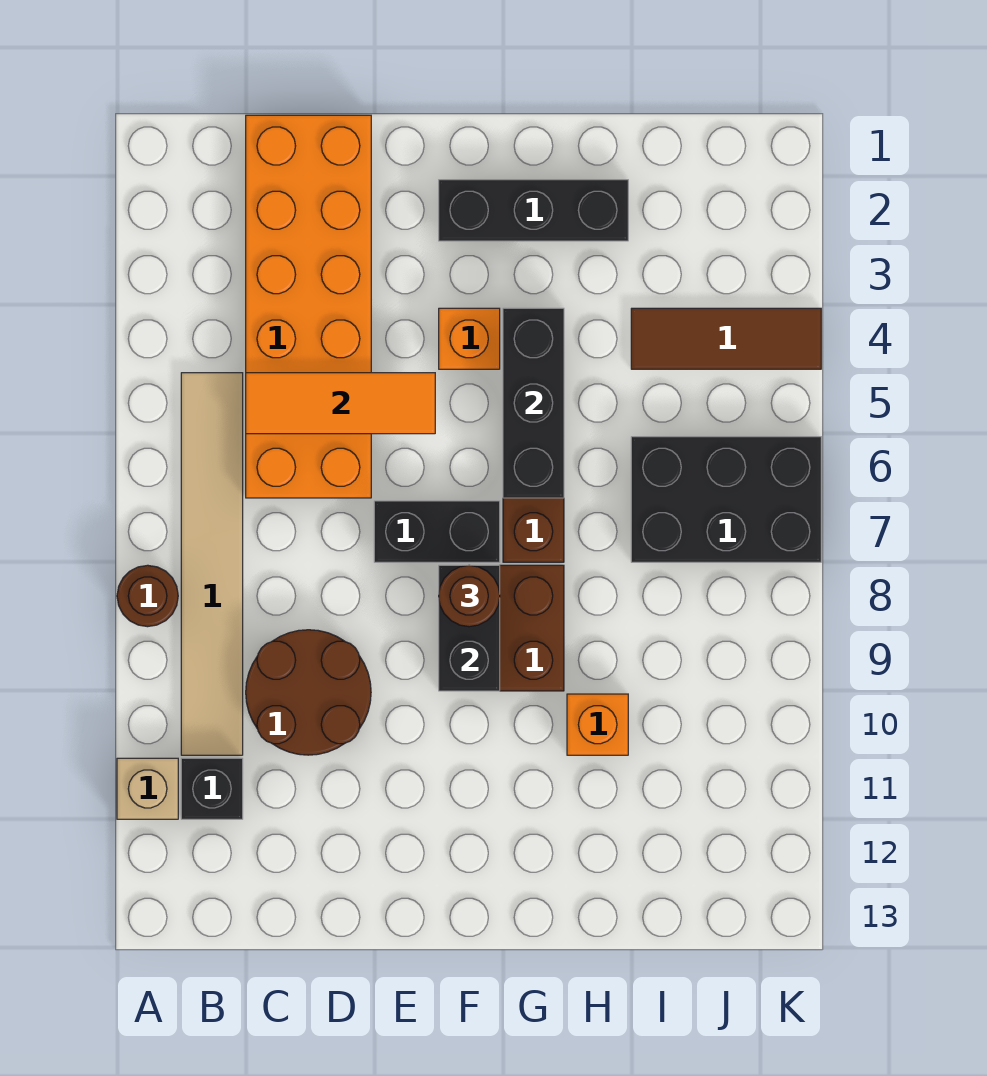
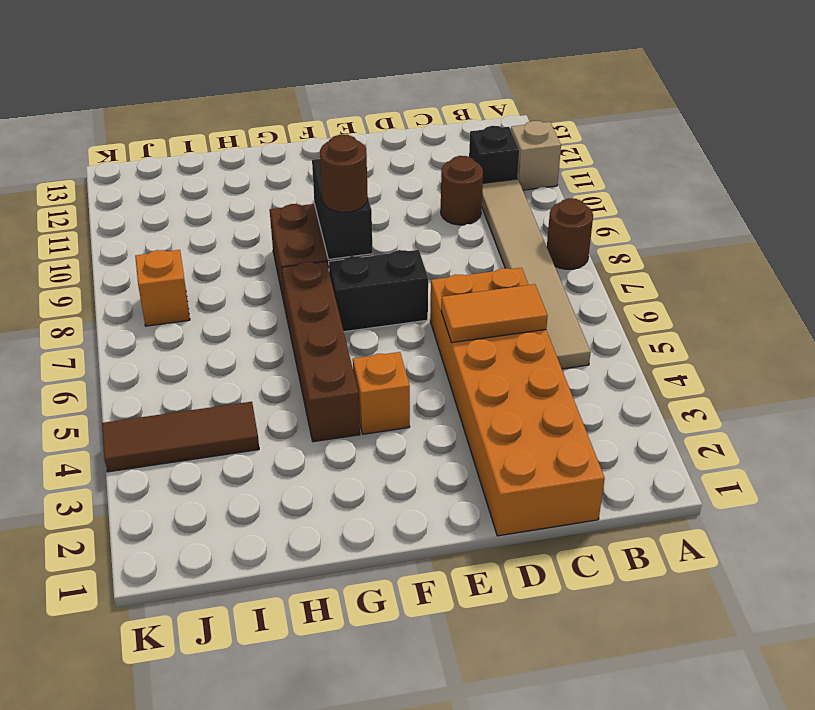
orange tile C5:E5 level 2 -> orange tile C5:D5 level 2
brown round brick C9:D10 level 1 -> brown round brick C10 level 1
black brick F2:H2 level 1 -> none
black brick G4:G6 level 2 -> none
orange brick H10 level 1 -> orange brick J8 level 1
black brick I6:K7 level 1 -> none

